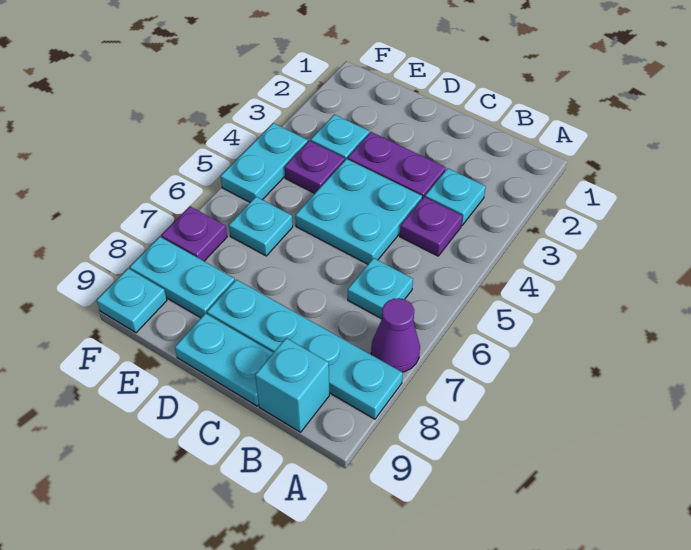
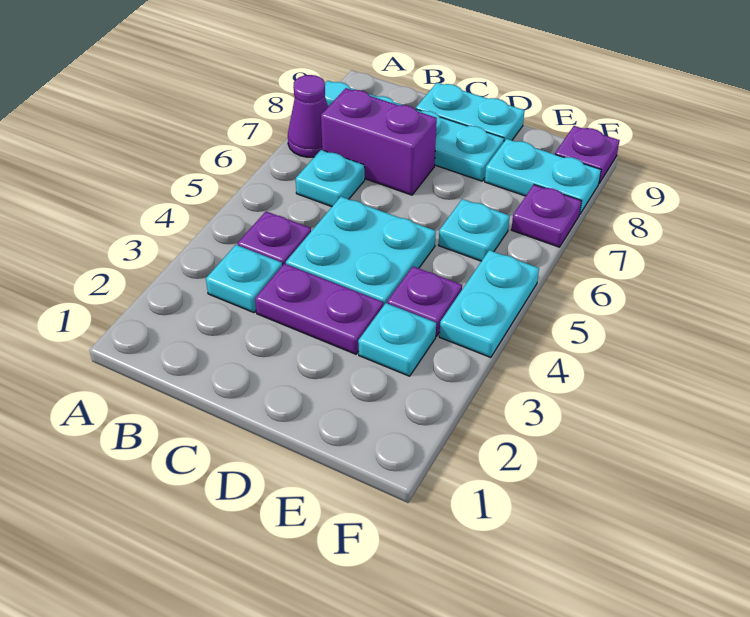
none -> purple brick B7:C7 level 1
cyan brick B9 level 1 -> none
cyan plate F9 level 1 -> purple plate F9 level 1

